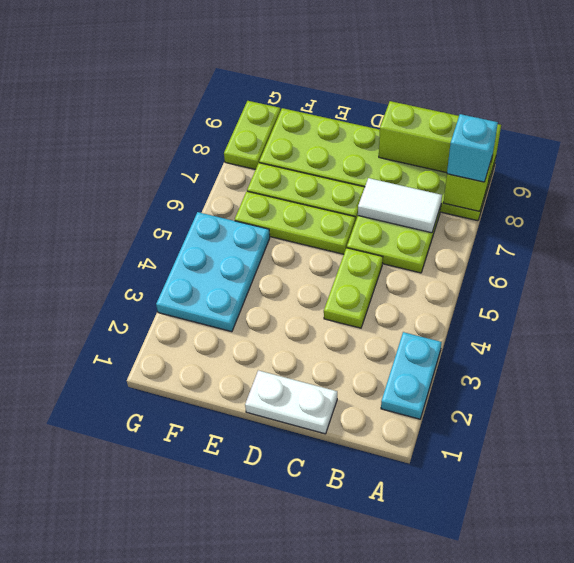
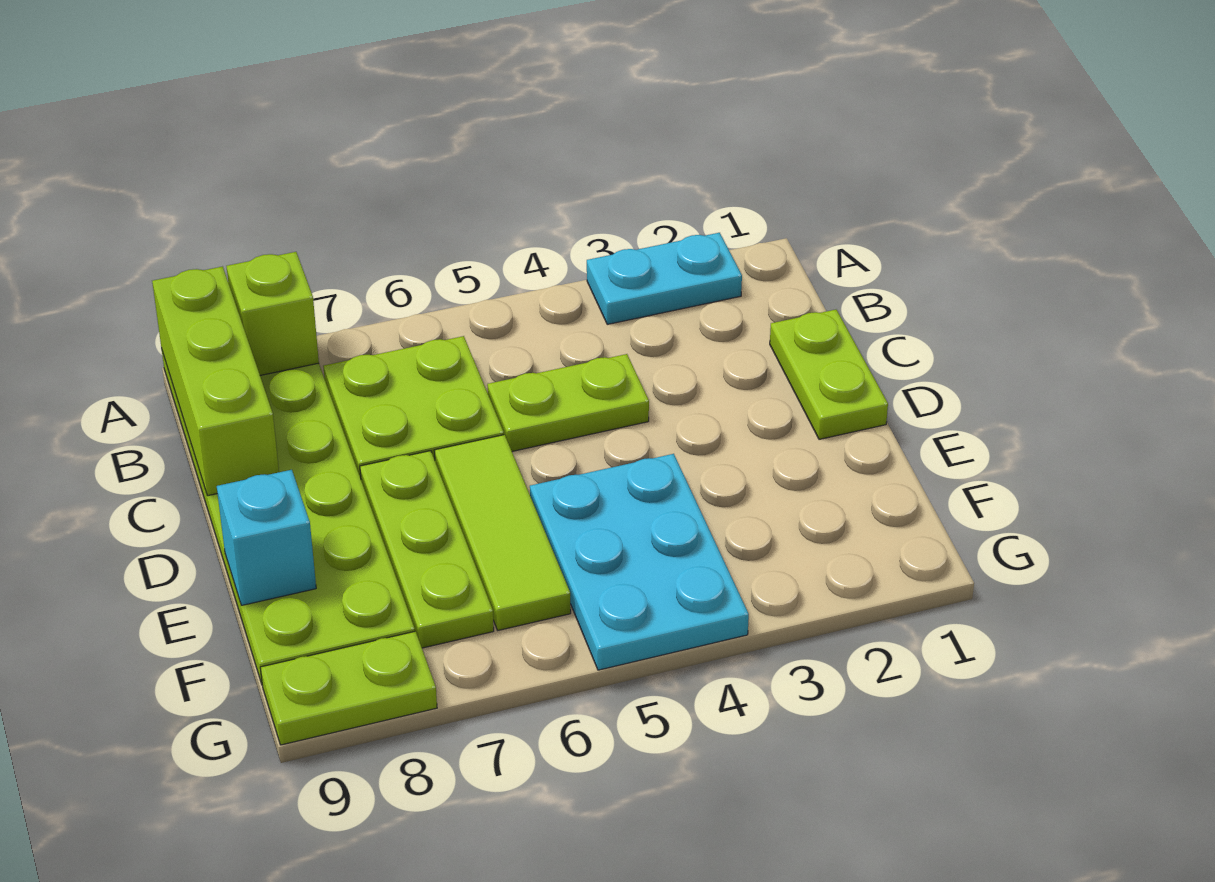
cyan brick A8 level 3 -> cyan brick E9 level 2
white tile B7:C7 level 2 -> none
white plate C1:D1 level 1 -> lime plate C1:D1 level 1
lime plate D6:F6 level 1 -> lime tile D6:F6 level 1
cyan plate F3:G5 level 1 -> cyan plate E4:G5 level 1

